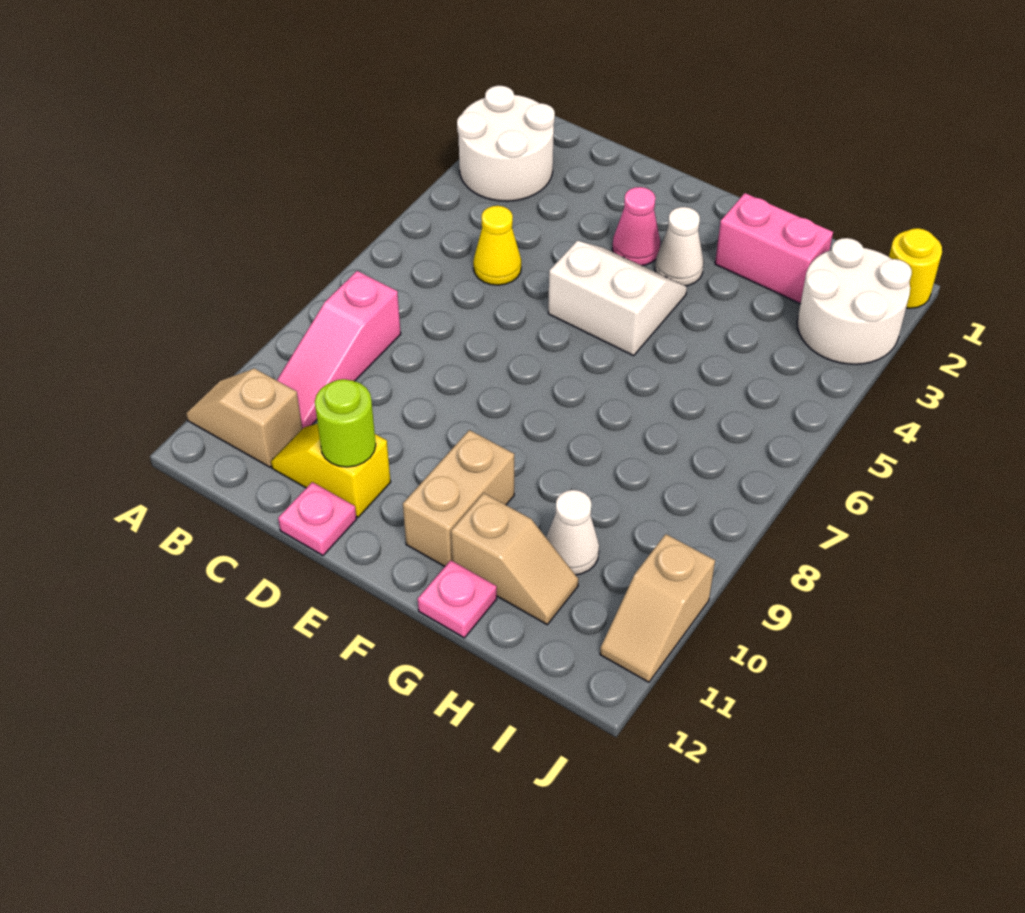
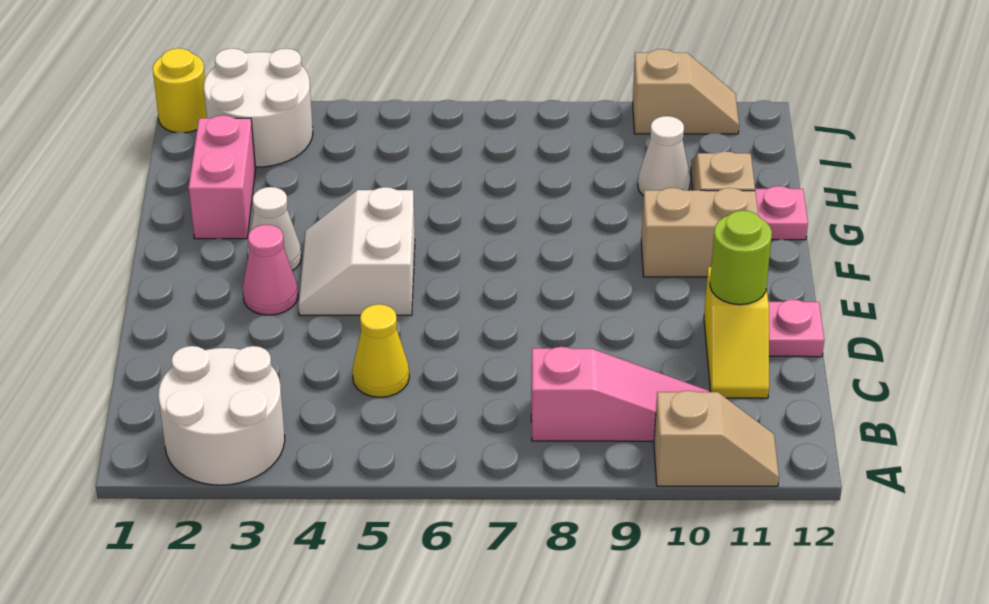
tan slope A11:B11 level 1 top B -> tan slope A10:A11 level 1 top 10

